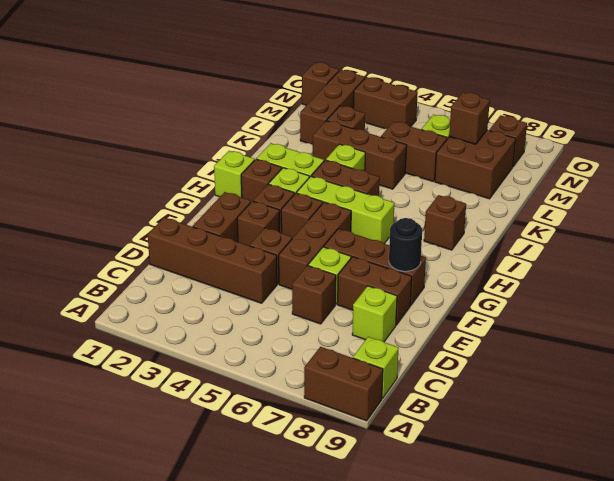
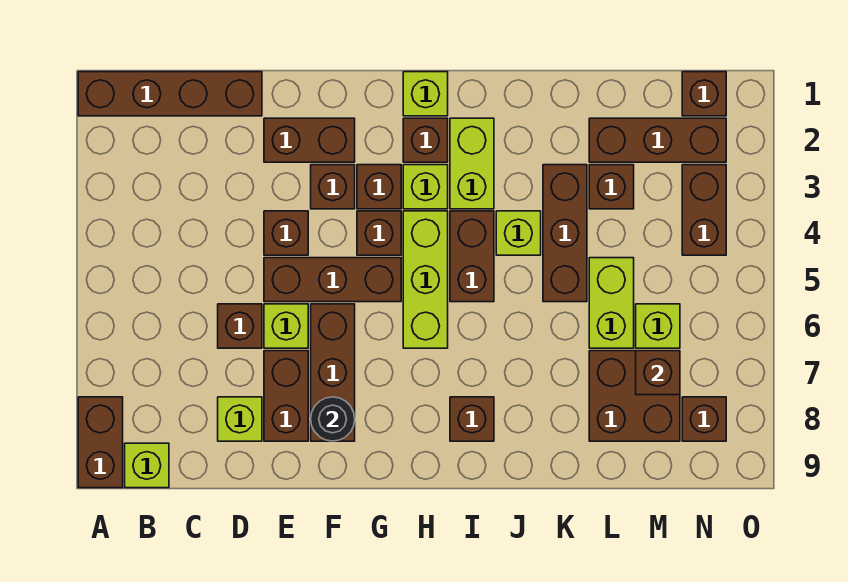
brown brick D1:D4 level 1 -> brown brick A1:D1 level 1
brown brick L5:L6 level 1 -> lime brick L5:L6 level 1

